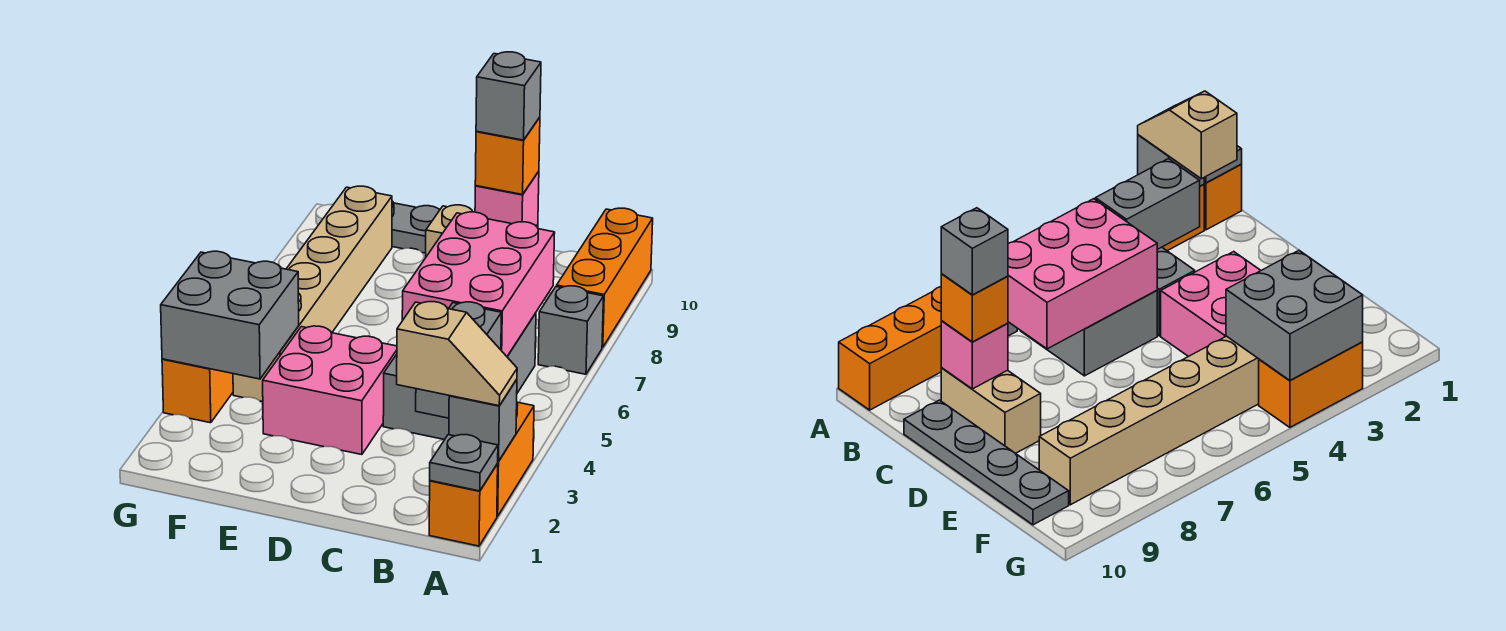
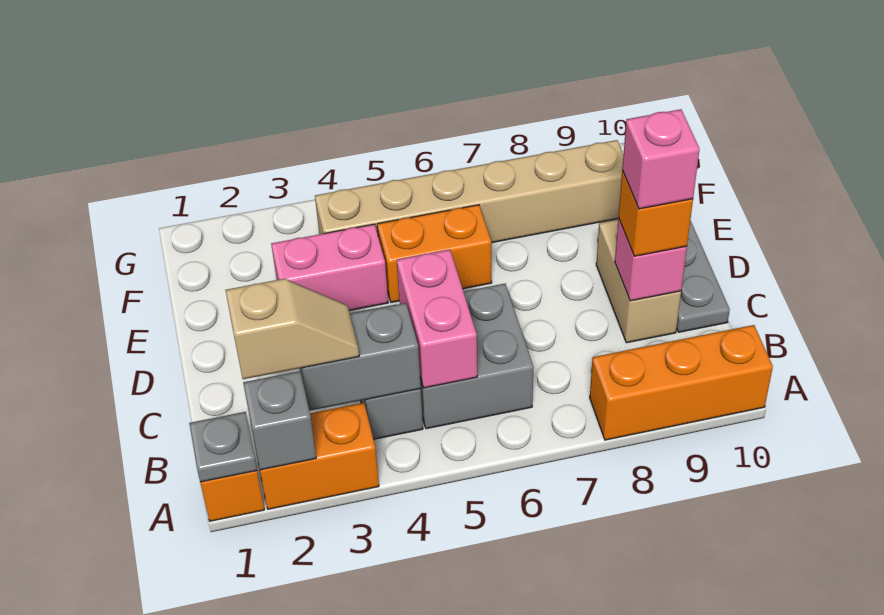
tan slope A2:B2 level 3 top B -> tan slope B2:B3 level 3 top 2
grey brick A7 level 1 -> none
pink brick B5:C7 level 2 -> pink brick B5:C5 level 2
grey brick C9 level 4 -> pink brick C9 level 4
pink brick D3:E4 level 1 -> pink brick E3:E4 level 1
grey brick F3:G4 level 2 -> none
orange brick G3:G4 level 1 -> orange brick E5:E6 level 1

